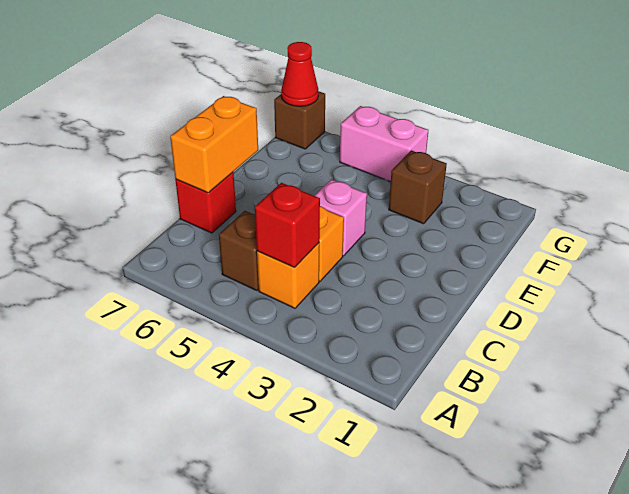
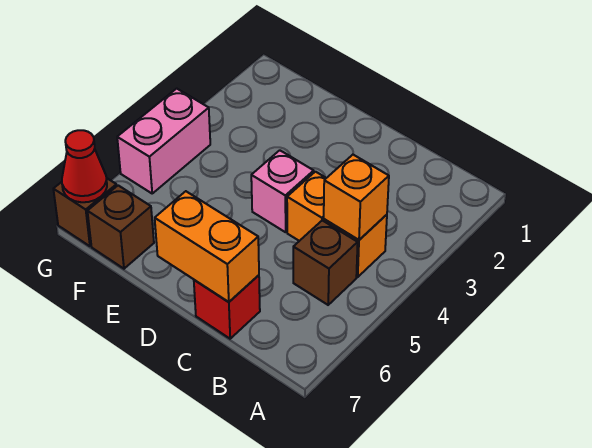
red brick B4 level 2 -> orange brick B4 level 2
brown brick F3 level 1 -> brown brick F7 level 1

